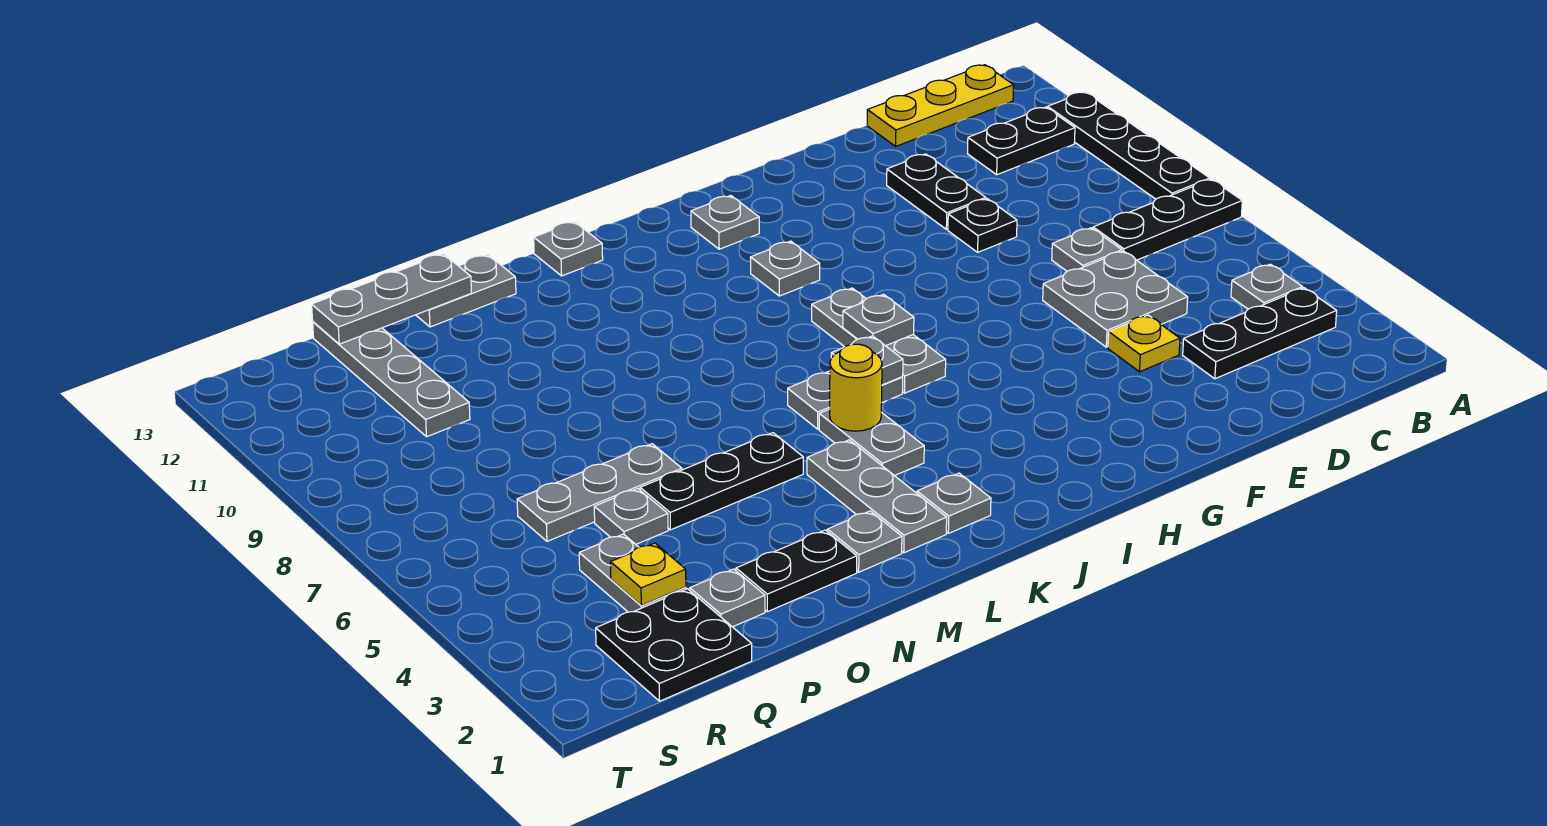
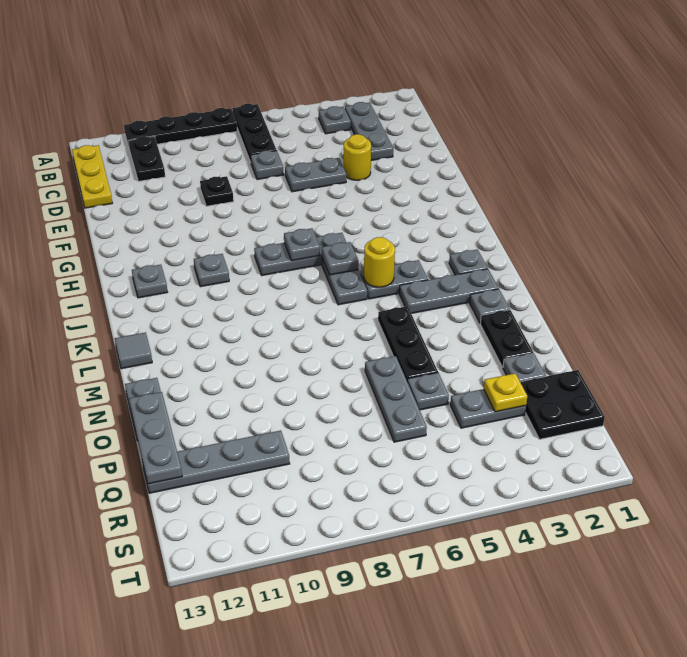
black plate B3:D3 level 1 -> grey plate B3:D3 level 1
grey plate D5:E6 level 1 -> grey plate E5:E6 level 1
yellow plate E4 level 1 -> yellow round brick E4 level 1
black plate E10:E11 level 1 -> none
grey plate L13 level 1 -> grey tile L13 level 1

